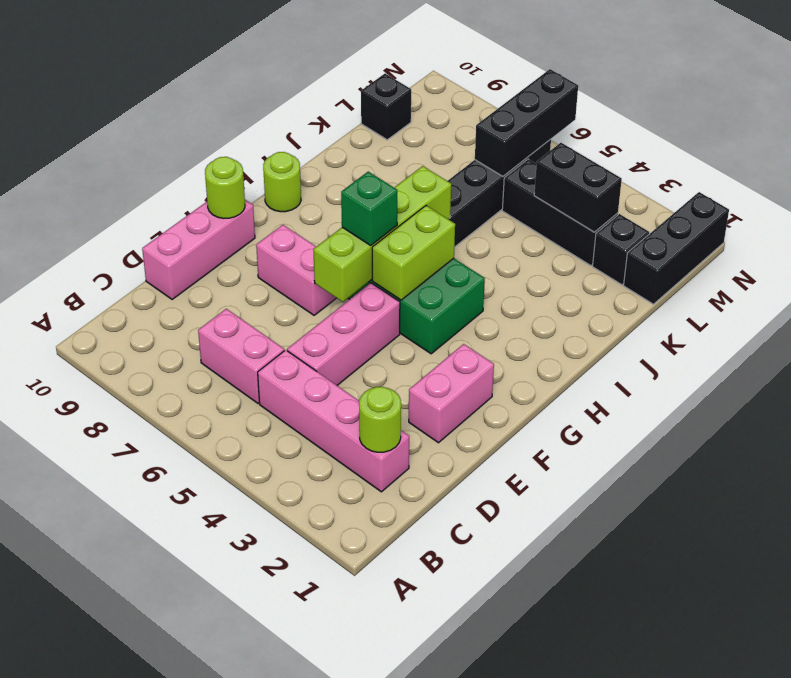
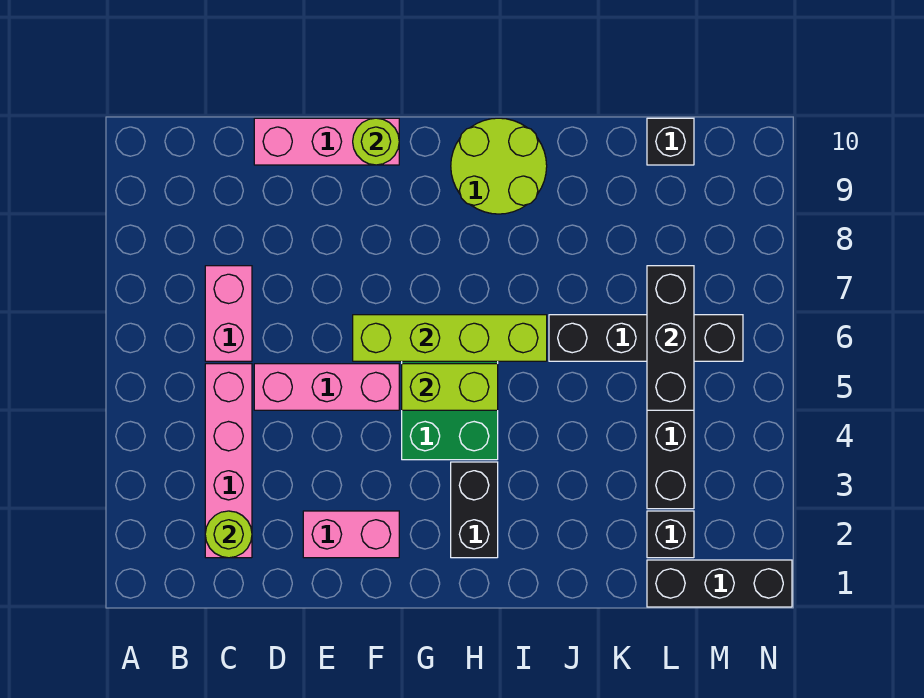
pink brick F7:F8 level 1 -> none
green brick G6 level 3 -> none
lime round brick H10 level 1 -> lime round brick H9:I10 level 1
black brick L3:L4 level 2 -> black brick H2:H3 level 1
black brick L6:N6 level 2 -> black brick L5:L7 level 2

